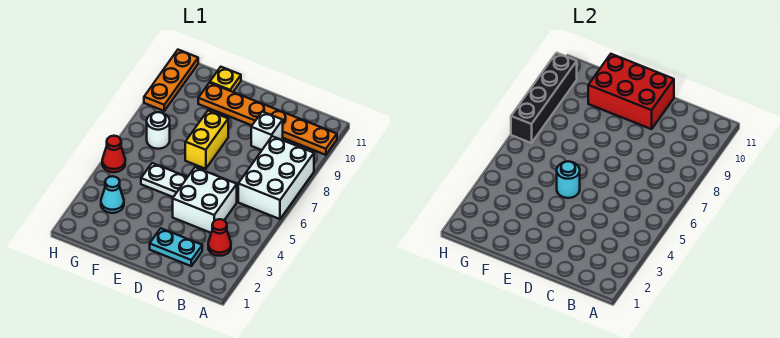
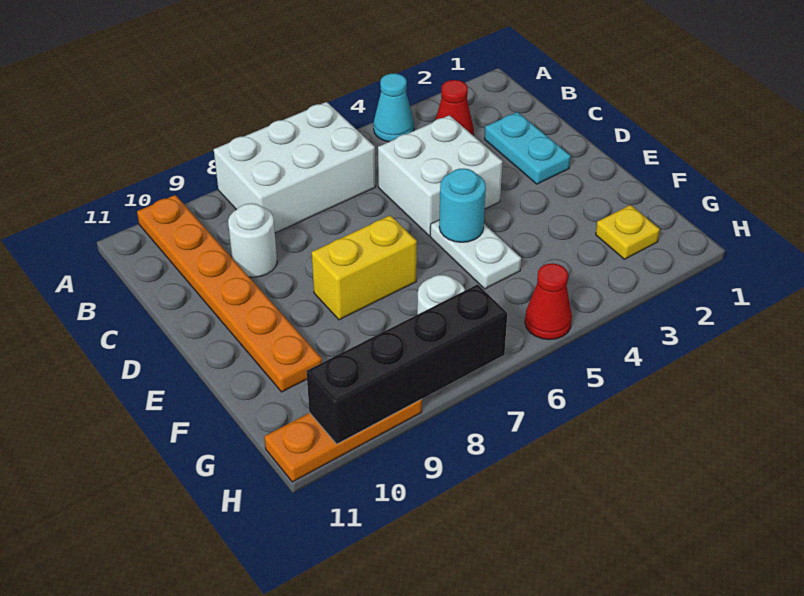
white brick C9 level 1 -> white round brick C9 level 1
red brick D10:F11 level 2 -> none
yellow plate F11 level 1 -> yellow plate G2 level 1
cyan cone G3 level 1 -> cyan cone A4 level 1

